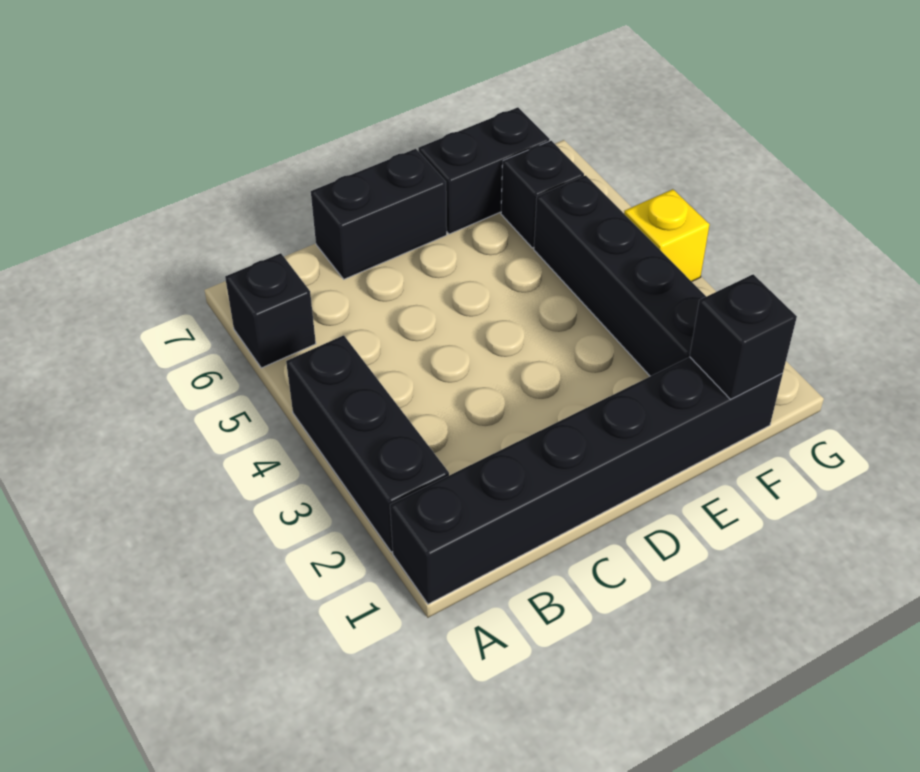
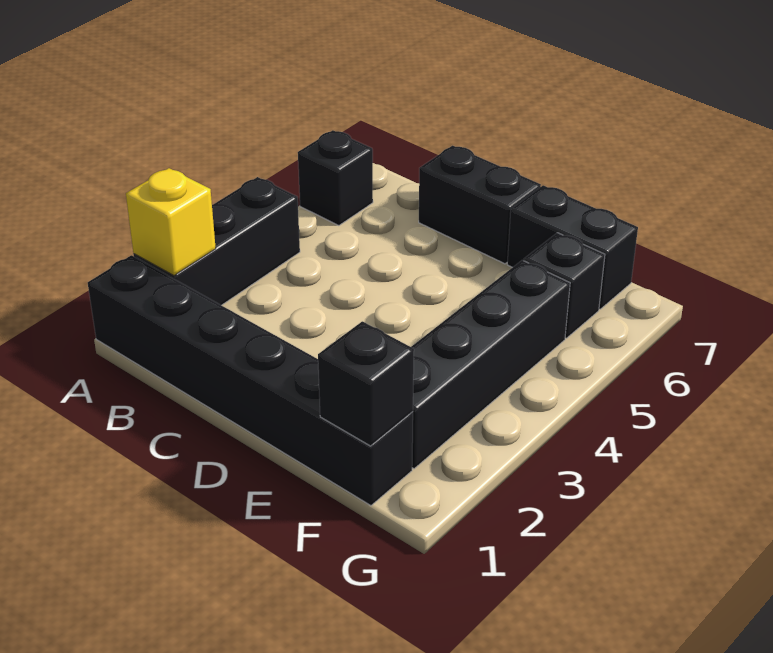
yellow brick G4 level 1 -> yellow brick A2 level 2

